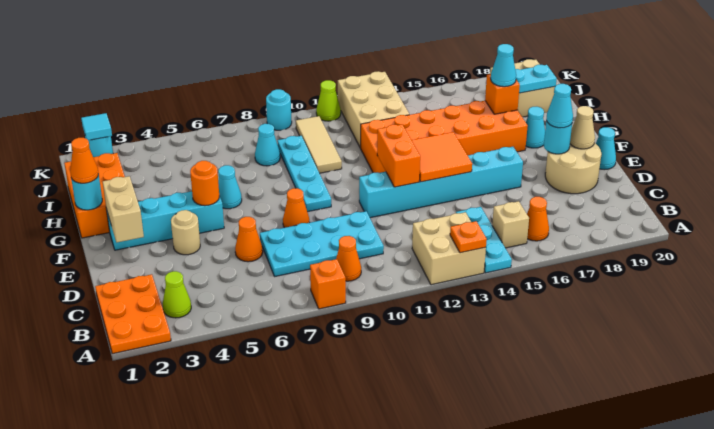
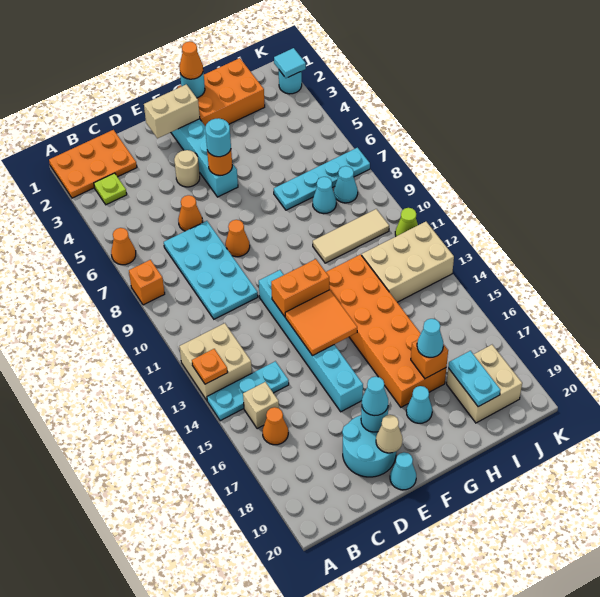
lime cone B3 level 1 -> lime plate B3 level 1
orange cone B9 level 1 -> orange cone A6 level 1
tan round brick D18:E19 level 1 -> cyan round brick D18:E19 level 1
cyan plate F9:I9 level 1 -> cyan plate H7:K7 level 1
cyan cone G6 level 1 -> cyan cone J8 level 1
cyan round brick K9 level 1 -> cyan round brick F5 level 3

